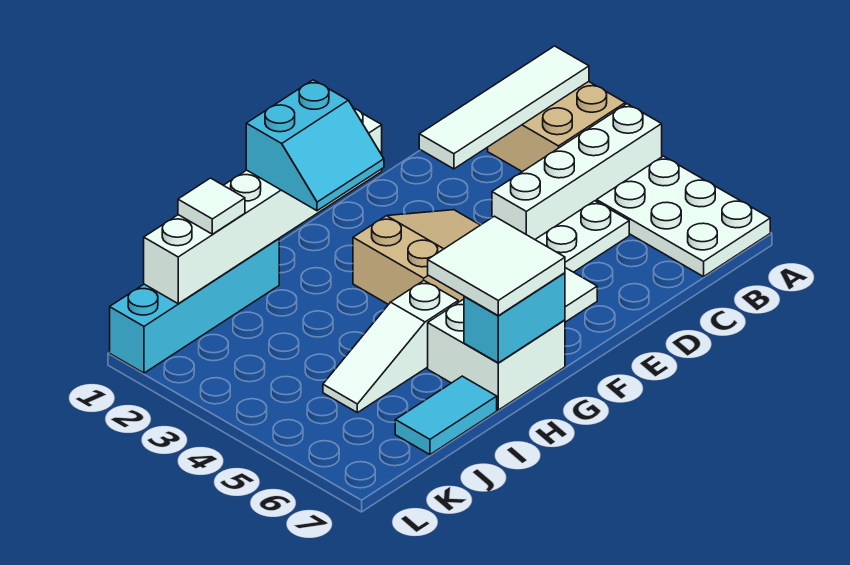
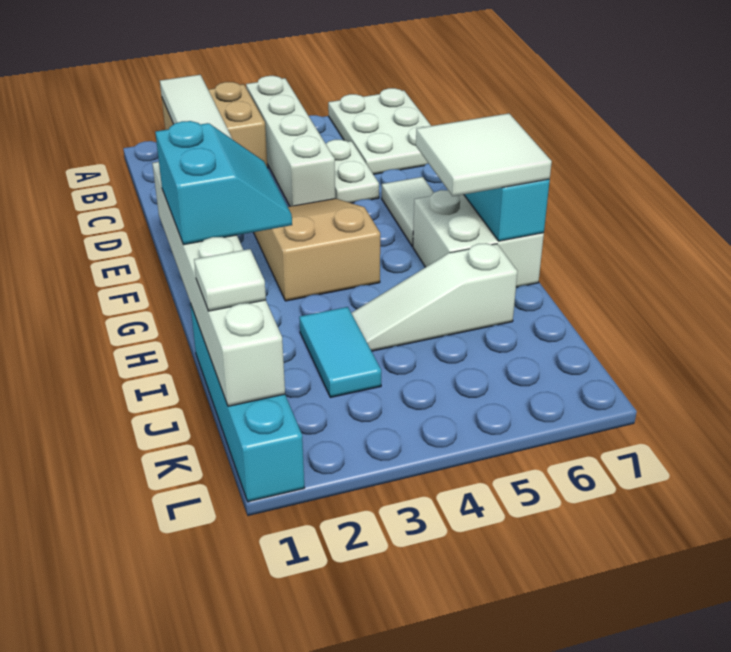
white plate A5:B7 level 1 -> white plate A6:C7 level 1
white slope H5:J5 level 1 top H -> white slope I4:I6 level 1 top 6
cyan tile I7:J7 level 1 -> cyan tile I3:J3 level 1

